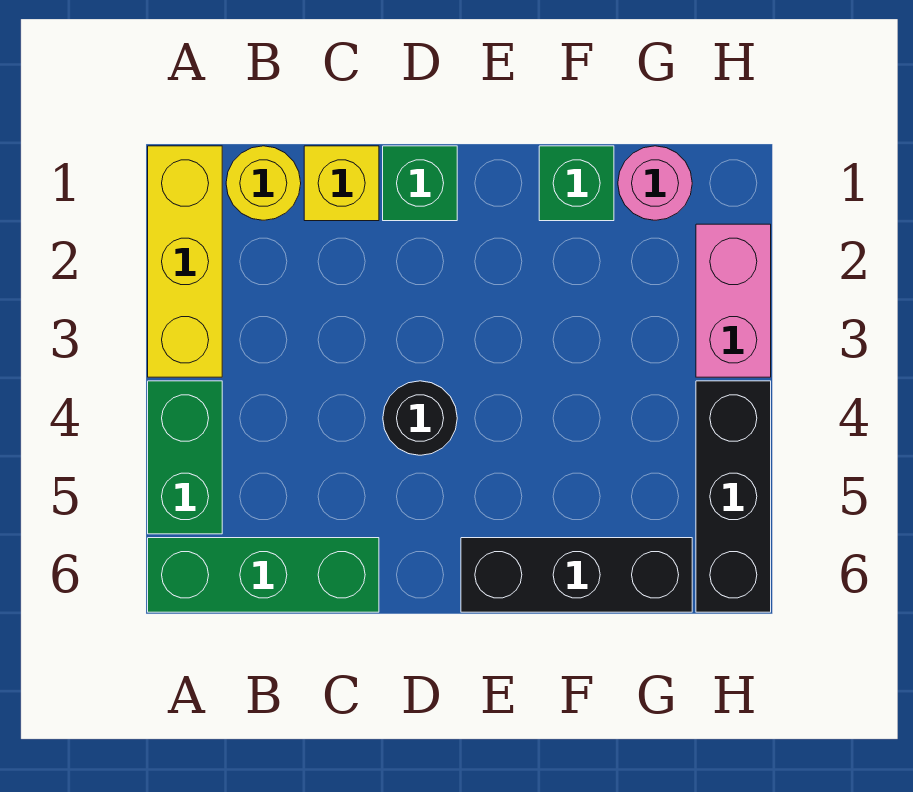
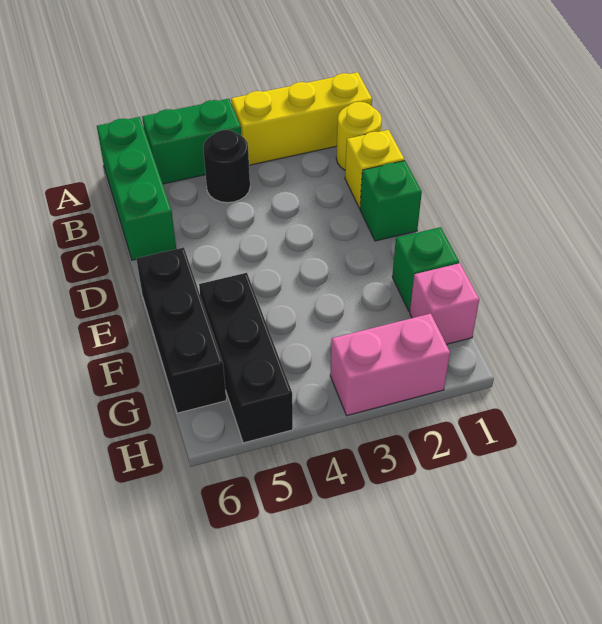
black round brick D4 level 1 -> black round brick B4 level 1
pink round brick G1 level 1 -> pink brick G1 level 1
black brick H4:H6 level 1 -> black brick F5:H5 level 1

